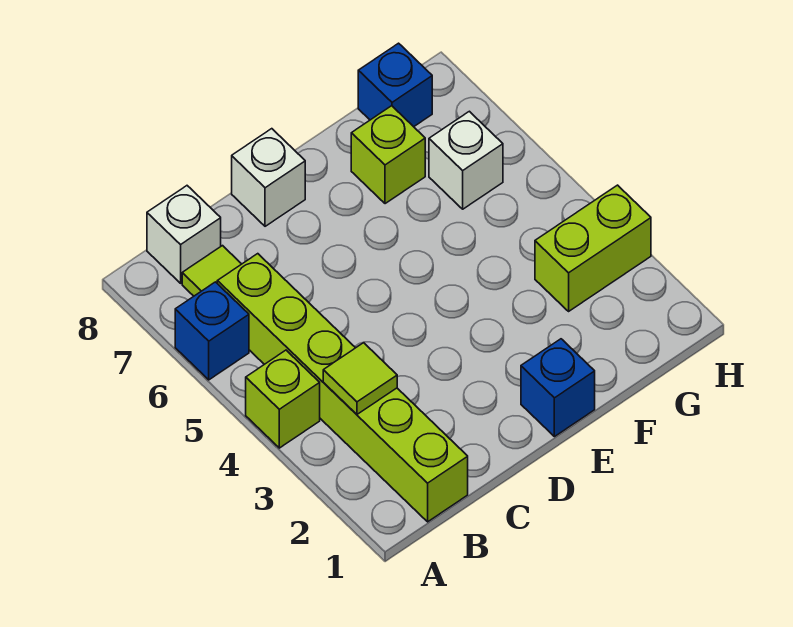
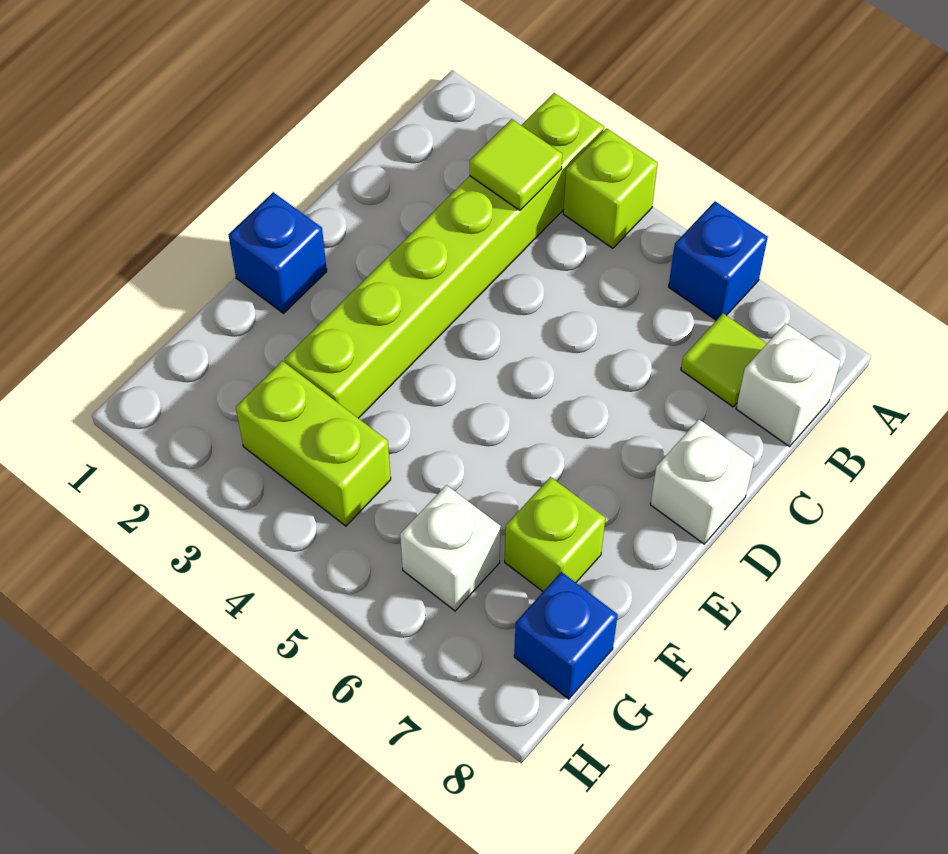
lime brick B1:B6 level 1 -> lime brick A3:F3 level 1
lime brick G3:H3 level 1 -> lime brick G3:G4 level 1

